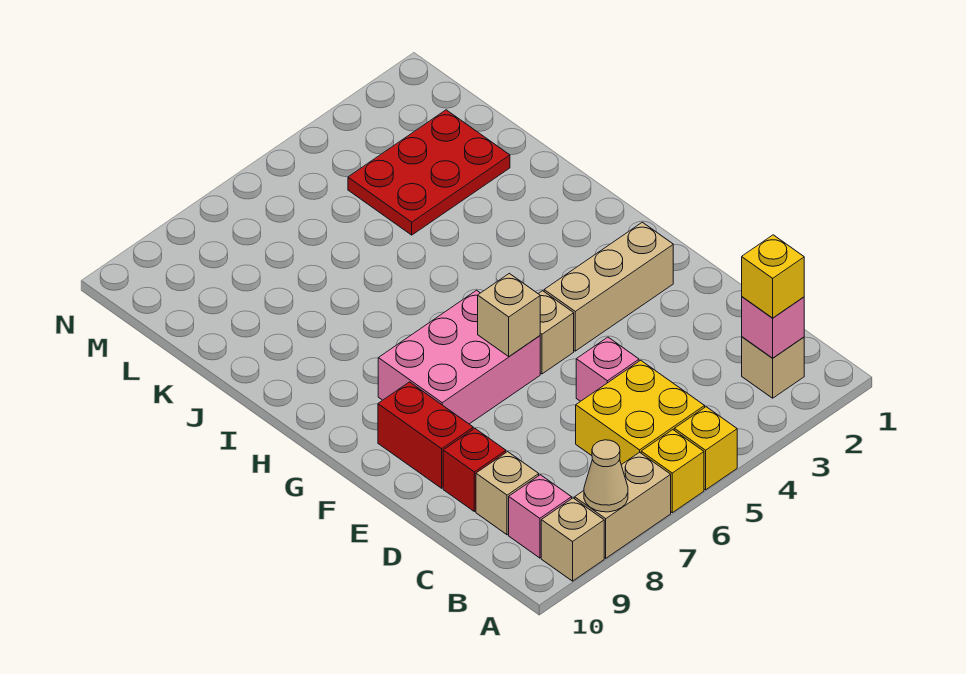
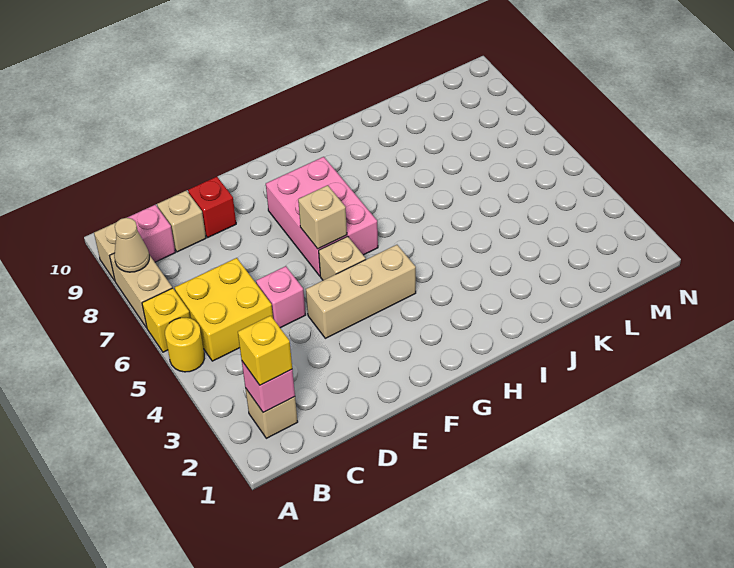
yellow brick A5 level 1 -> yellow round brick A5 level 1
red brick E9:F9 level 1 -> none
tan brick F2:F4 level 1 -> tan brick E4:G4 level 1
red plate K2:L4 level 1 -> none

